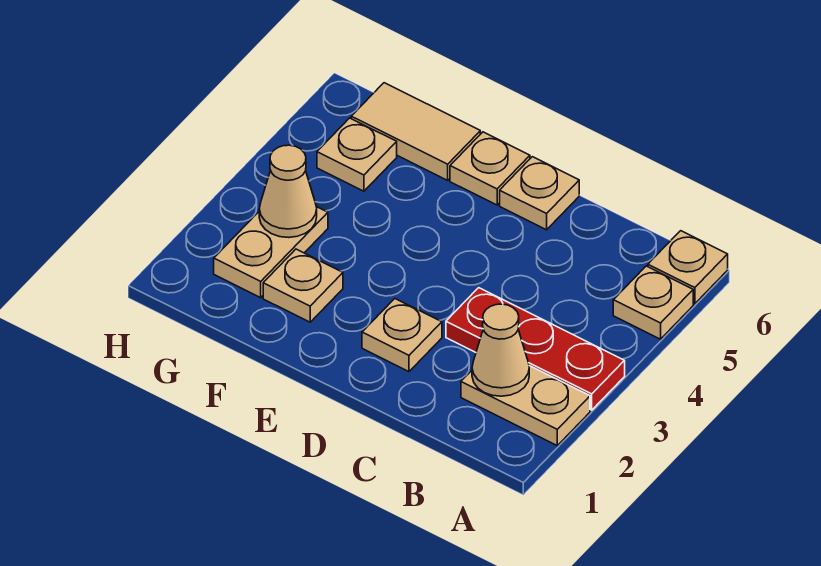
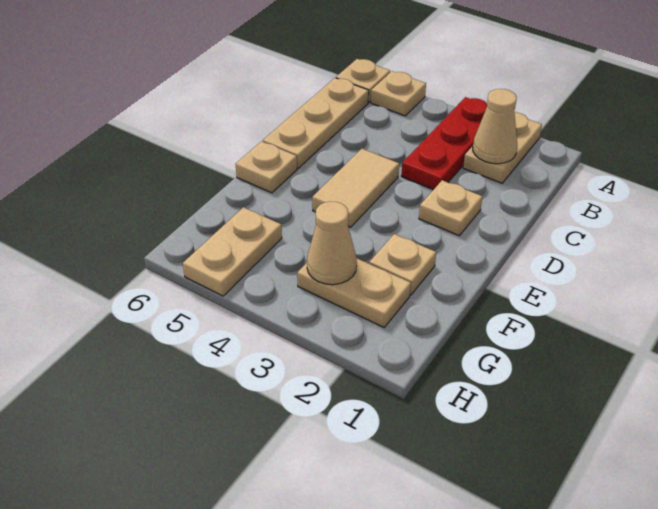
tan plate D6 level 1 -> tan plate B6:D6 level 1
tan tile F6:G6 level 1 -> tan tile D4:E4 level 1
tan plate G5 level 1 -> tan plate G5:H5 level 1

